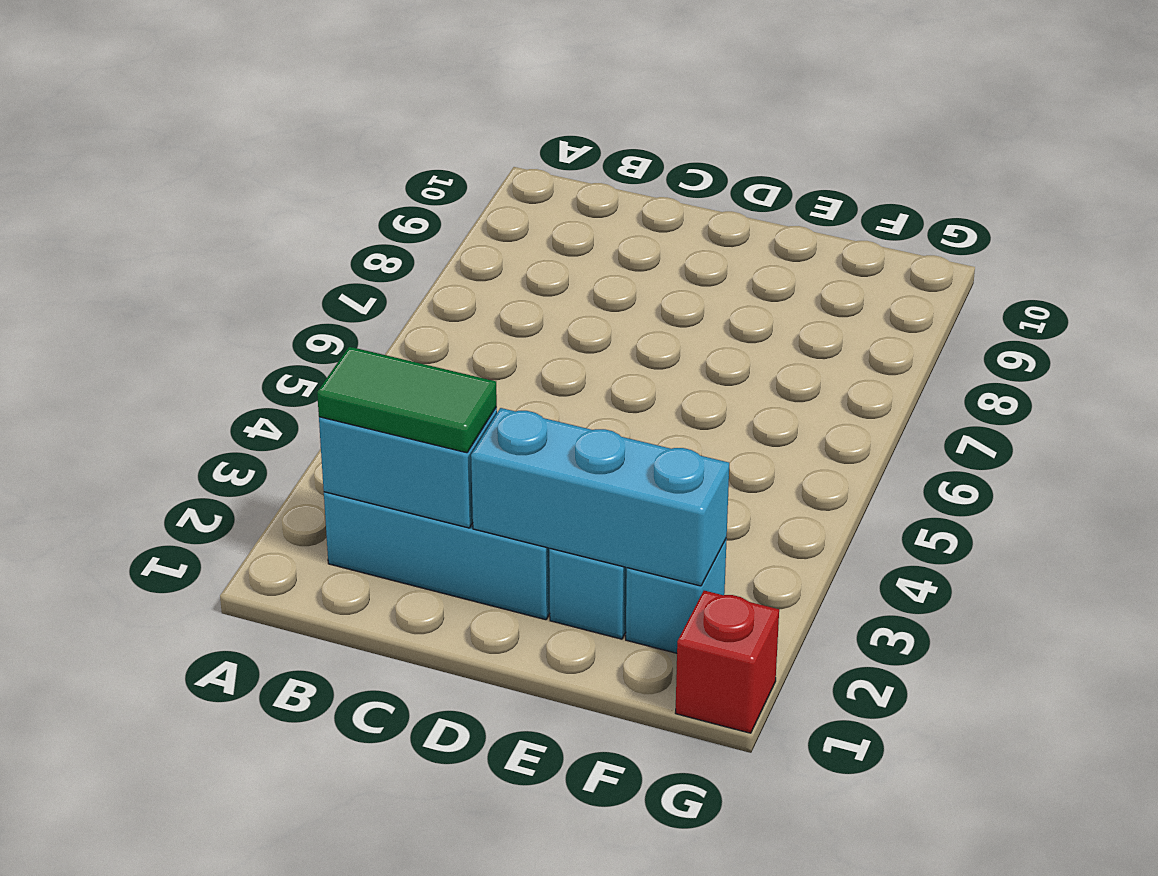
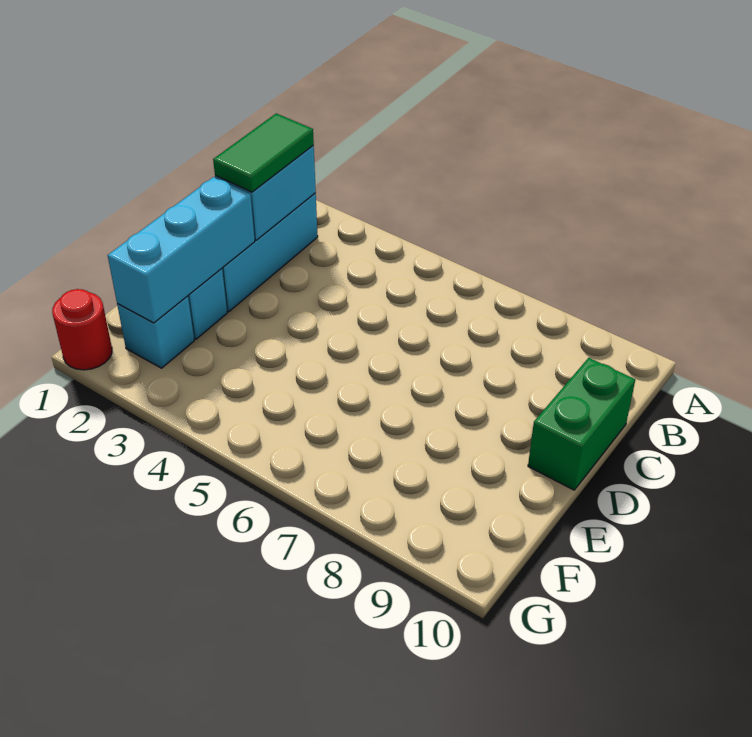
none -> green brick C10:D10 level 1
red brick G1 level 1 -> red round brick G1 level 1

